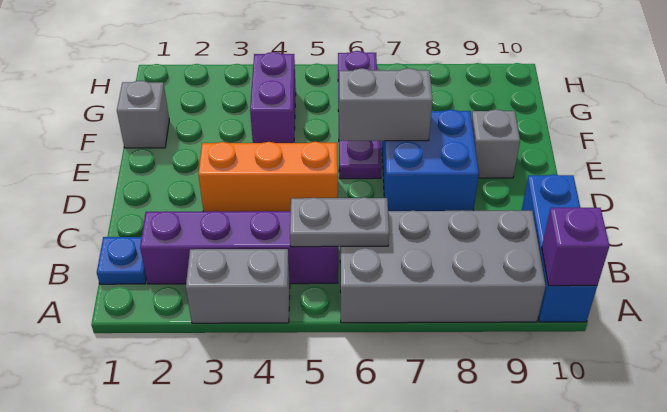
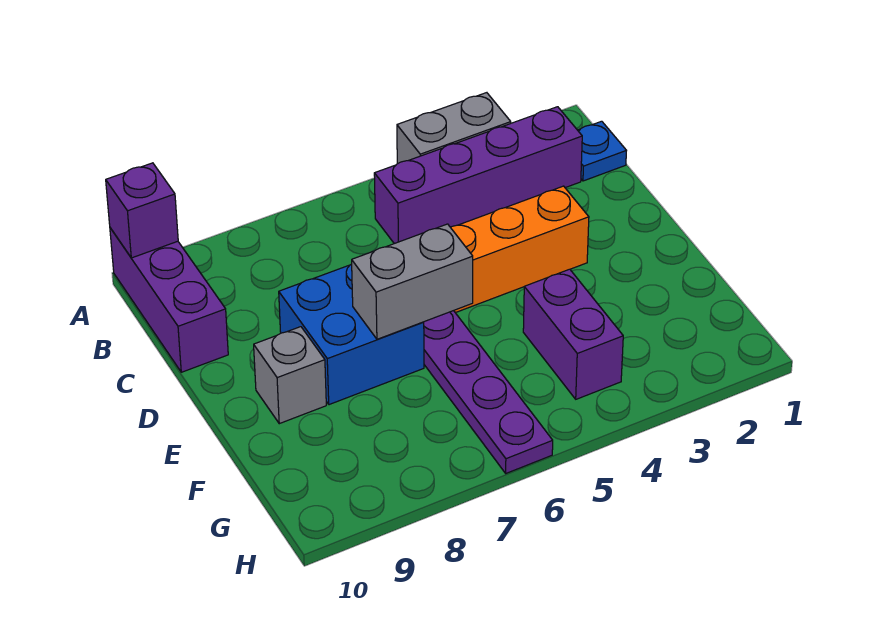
grey brick A6:B9 level 1 -> none
blue brick A10:C10 level 1 -> purple brick A10:C10 level 1
grey plate B5:B6 level 2 -> none
grey brick F1 level 1 -> none

